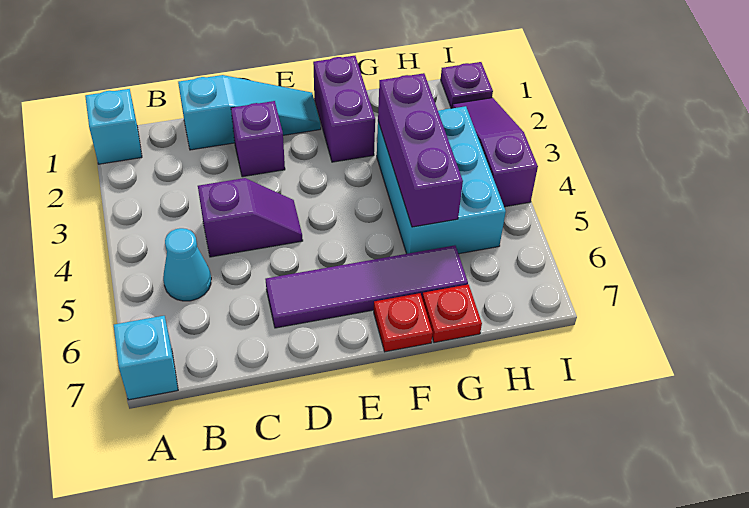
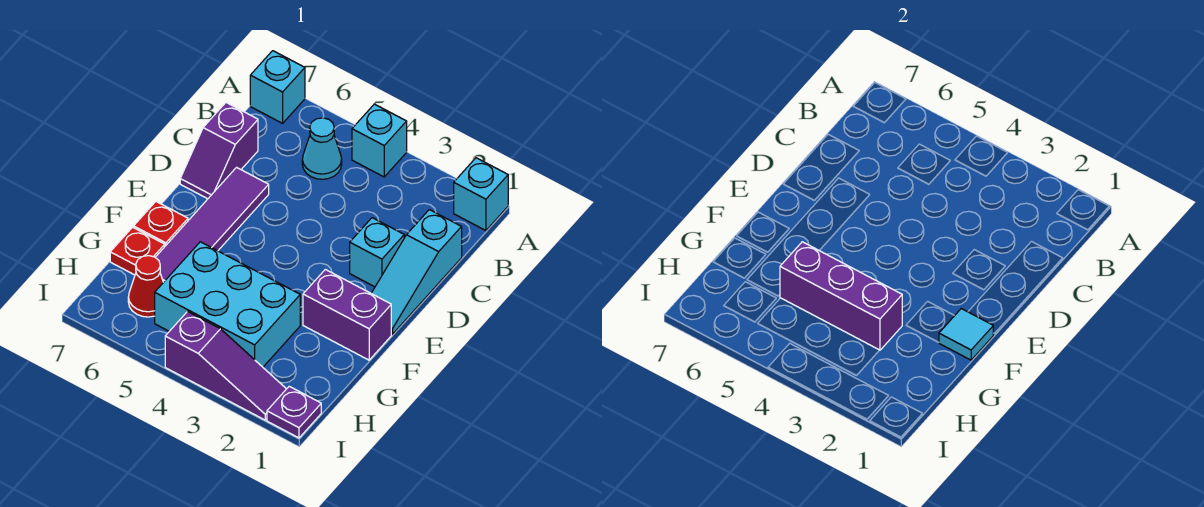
none -> cyan brick A4 level 1
purple slope C4:D4 level 1 top C -> purple slope C7:D7 level 1 top C
purple brick D2 level 1 -> cyan brick D2 level 1
none -> cyan tile F1 level 2
none -> red cone H6 level 1

